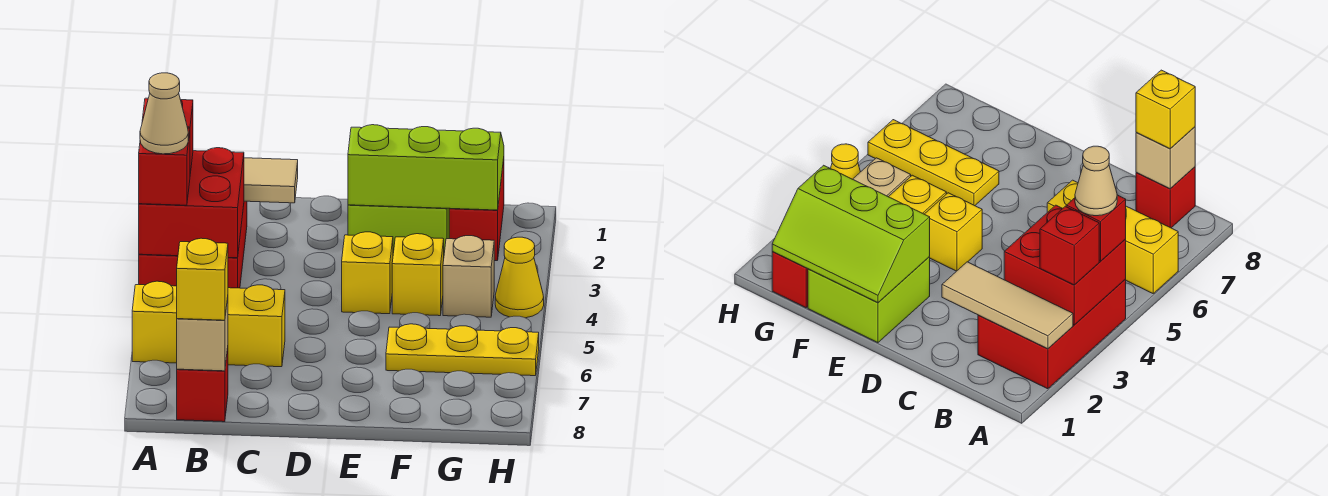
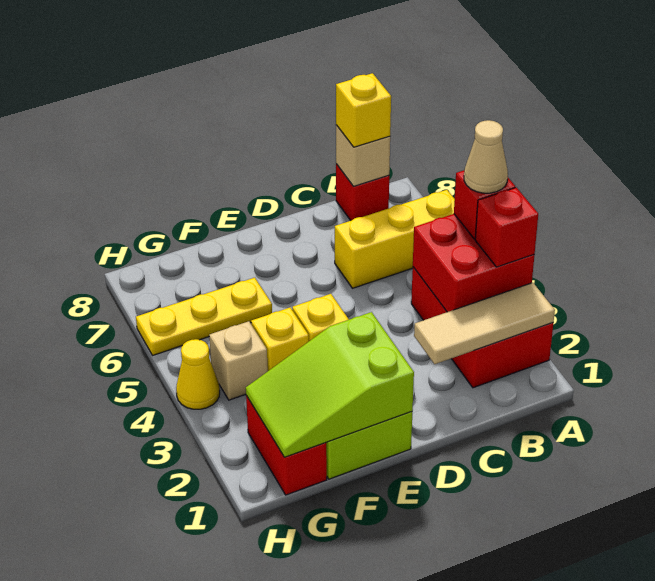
lime slope E1:G2 level 2 top 2 -> lime slope E1:G2 level 2 top E

